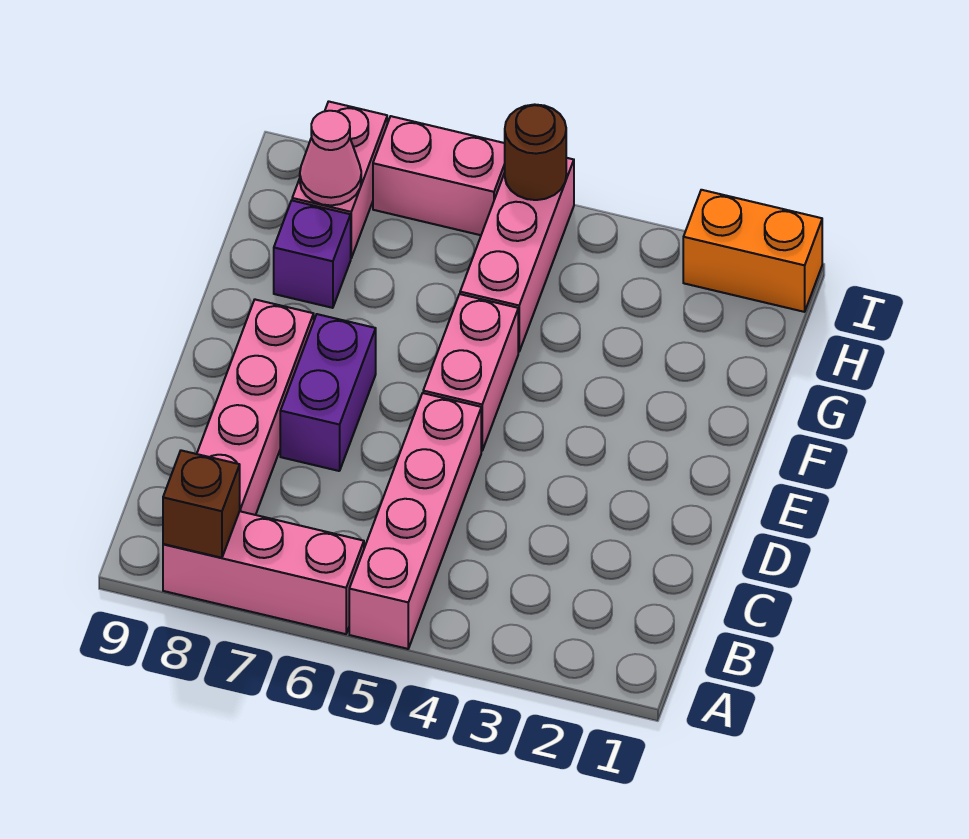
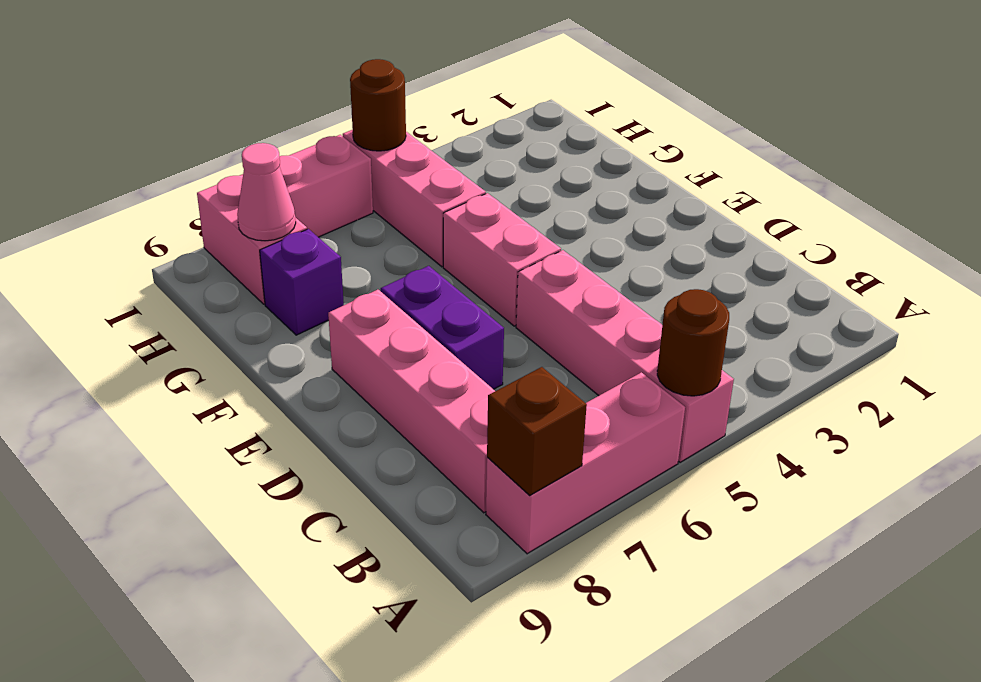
none -> brown round brick A5 level 2
orange brick I1:I2 level 1 -> none

